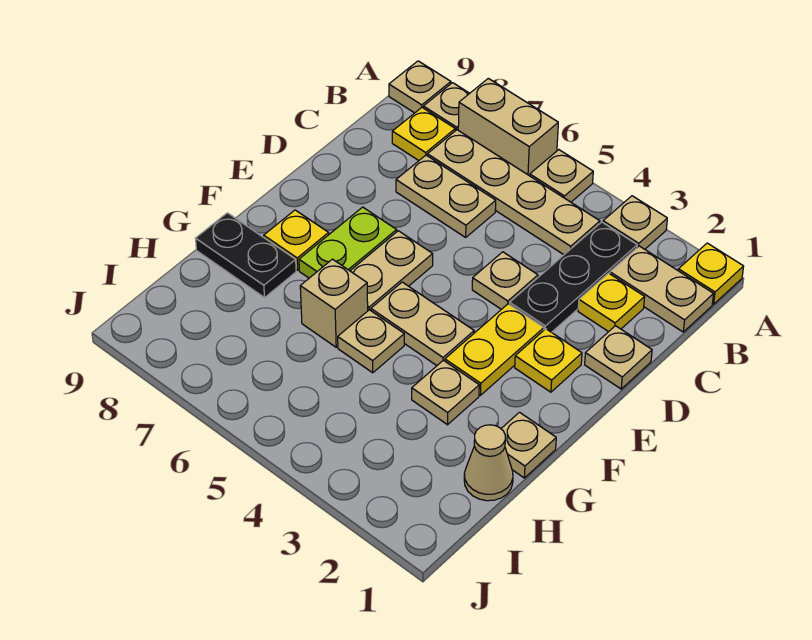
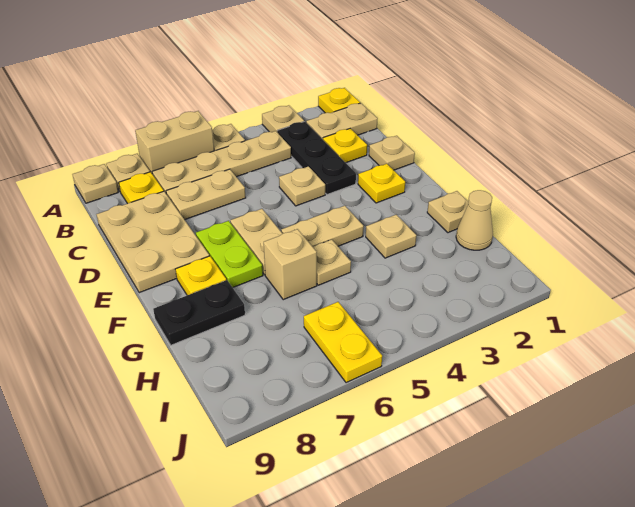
none -> tan plate C8:E9 level 1
yellow plate E3:F3 level 1 -> yellow plate I6:J6 level 1

